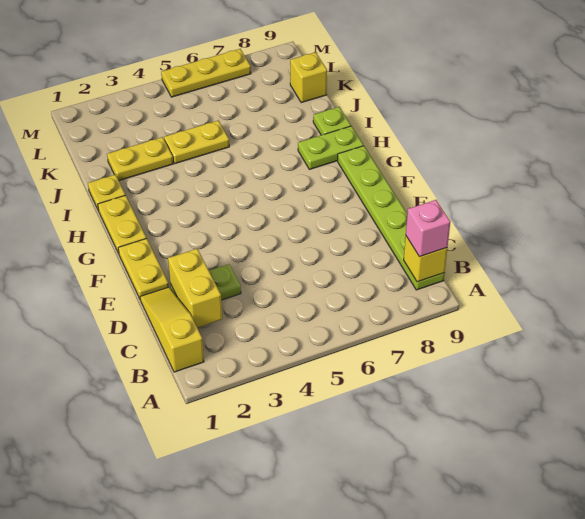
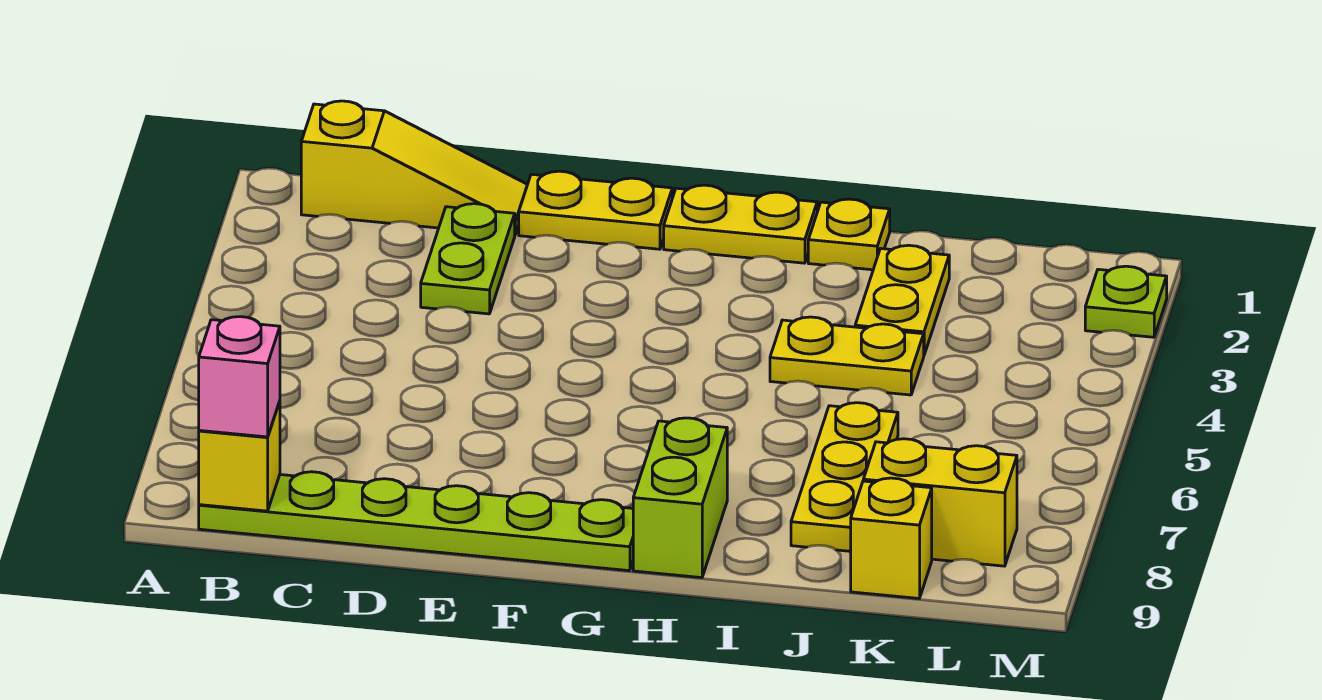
yellow brick C2:D2 level 2 -> yellow brick K8:L8 level 1
lime plate H8:H9 level 1 -> lime brick H8:H9 level 1
lime plate I9 level 1 -> lime plate M2 level 1
yellow plate J4:J5 level 1 -> yellow plate I4:J4 level 1
yellow plate M5:M7 level 1 -> yellow plate J6:J8 level 1

